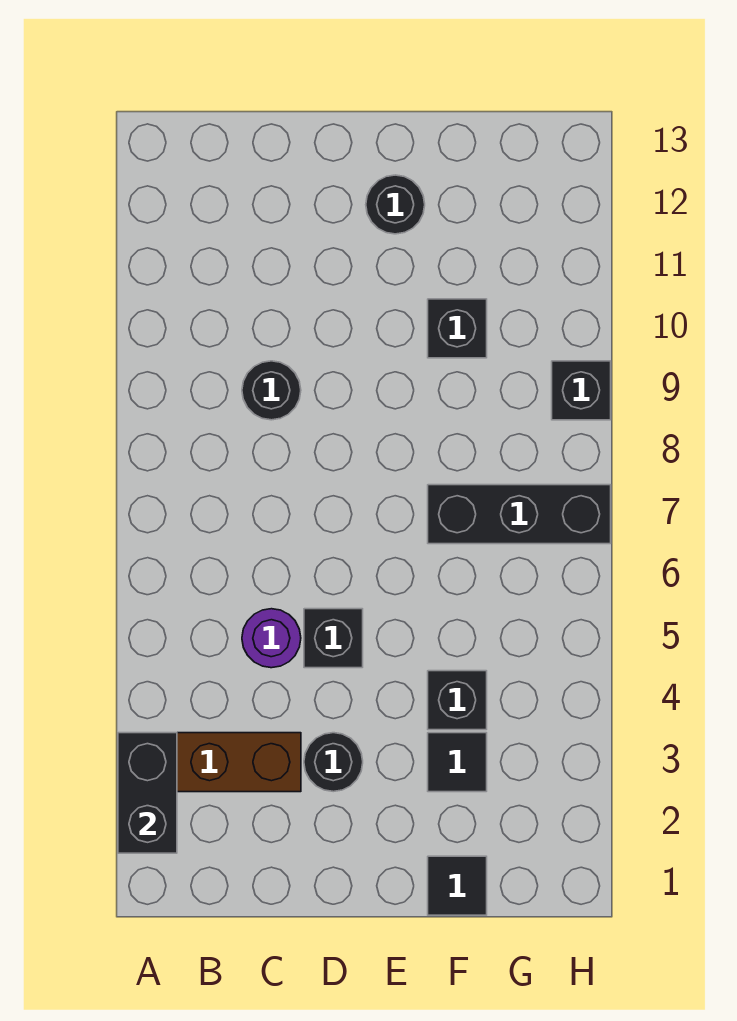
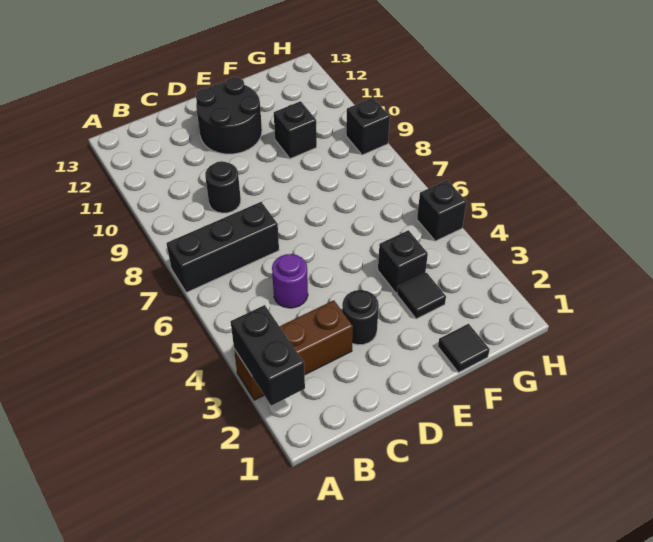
black brick D5 level 1 -> black brick H5 level 1
black round brick E12 level 1 -> black round brick D11:E12 level 1
black brick F7:H7 level 1 -> black brick A7:C7 level 1

